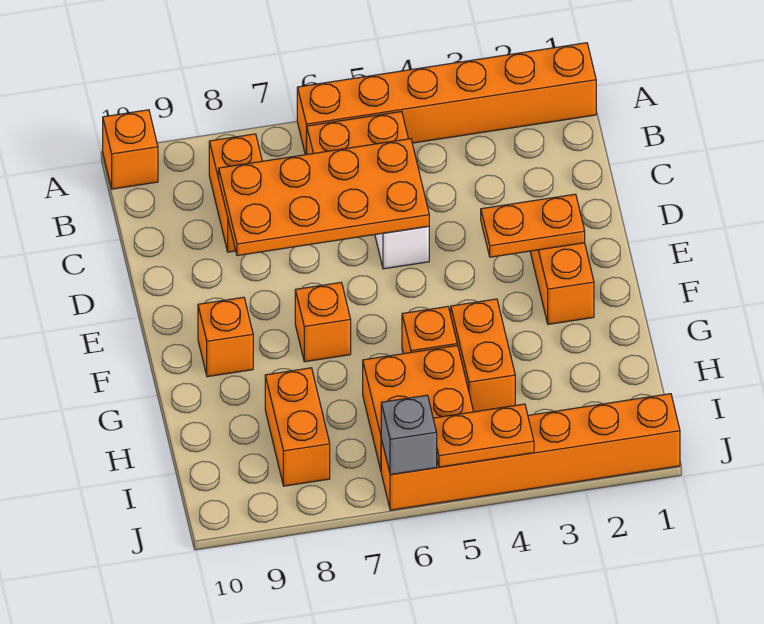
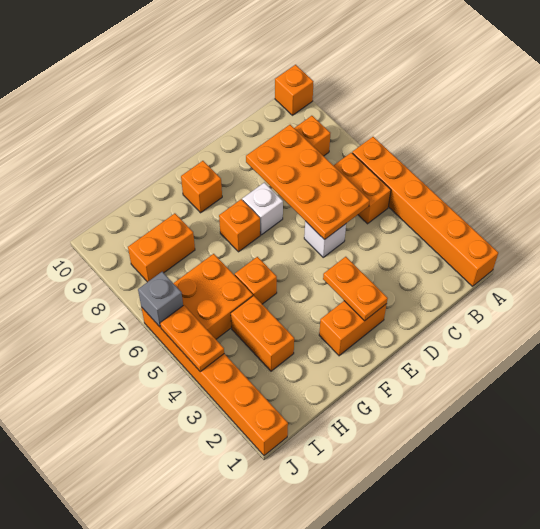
none -> white brick E7 level 1
orange brick G4:H4 level 1 -> orange brick H3:H4 level 1

